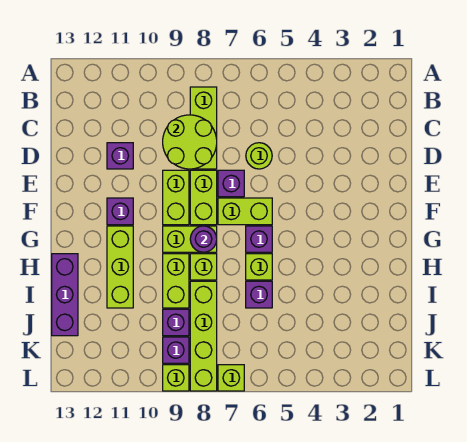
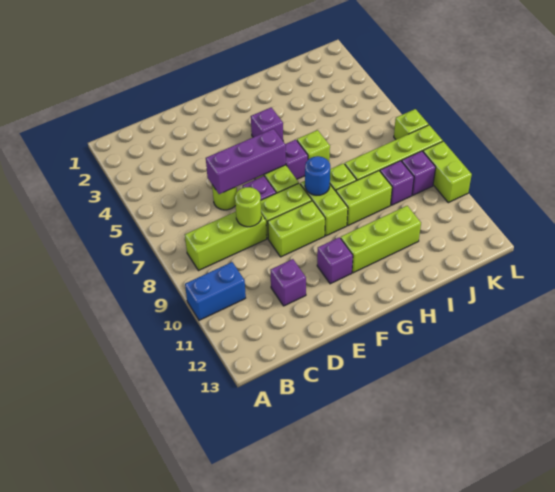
none -> blue brick A10:B10 level 1
lime round brick C8:D9 level 2 -> lime round brick D8 level 2
purple round brick G8 level 2 -> blue round brick G8 level 2
purple brick H13:J13 level 1 -> purple brick D6:F6 level 2
purple brick I6 level 1 -> purple brick G4 level 1
lime brick L9 level 1 -> lime brick L9:L10 level 1

